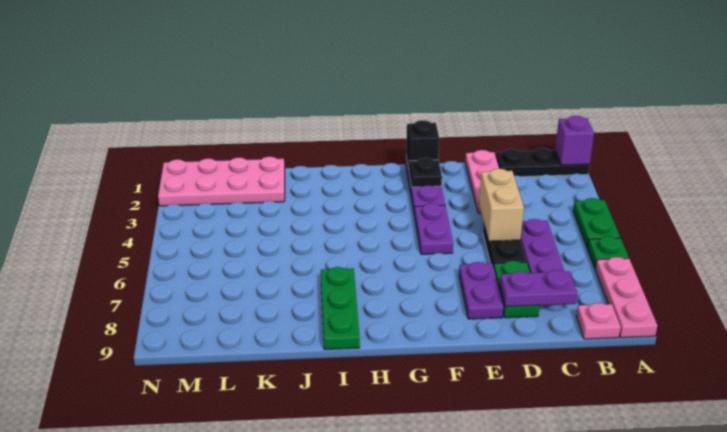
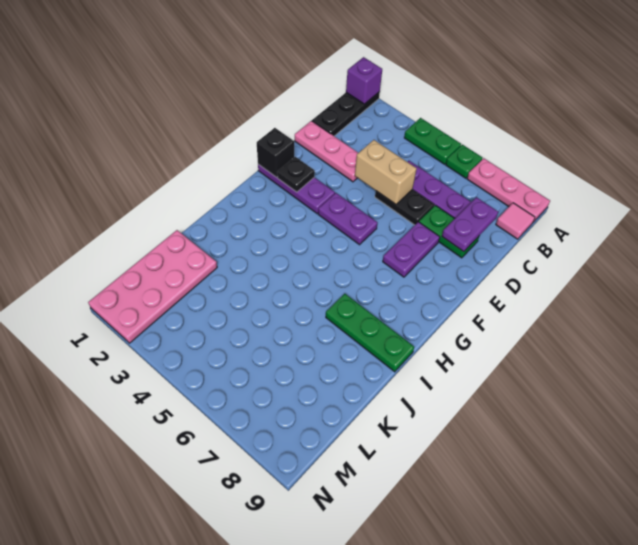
pink plate B9 level 1 -> pink tile B9 level 1
purple plate E7:E8 level 1 -> purple plate E7:F7 level 1

